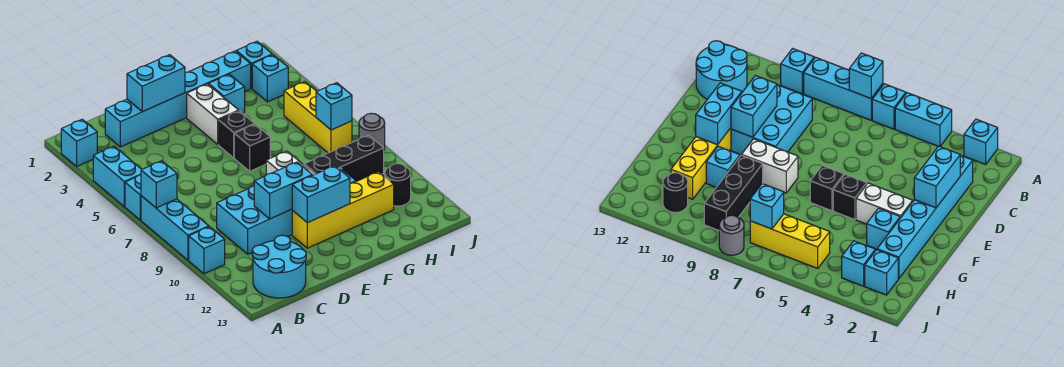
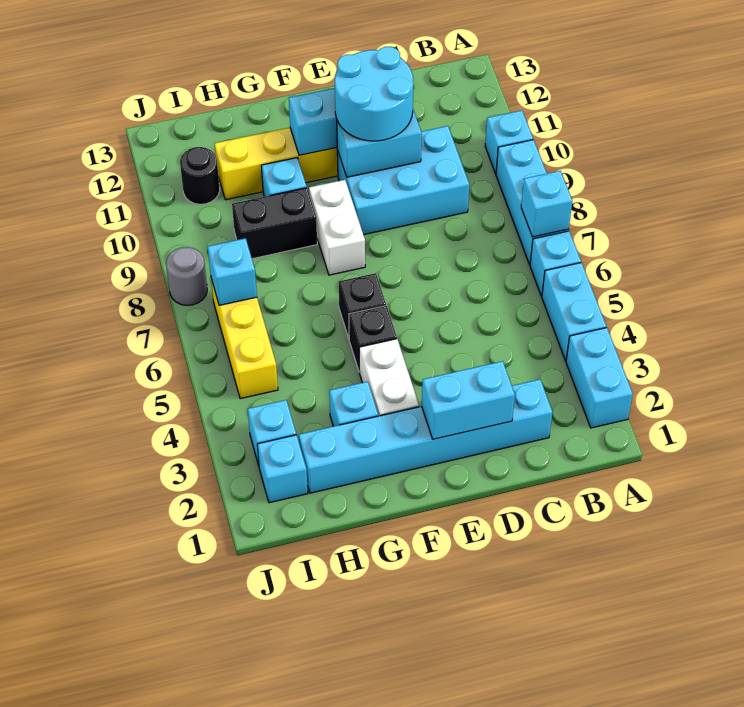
cyan brick A2 level 1 -> cyan brick A2:A3 level 1
cyan round brick B12:C13 level 1 -> cyan round brick D10:E11 level 3
black brick G9:I9 level 1 -> black brick G9:H9 level 1

